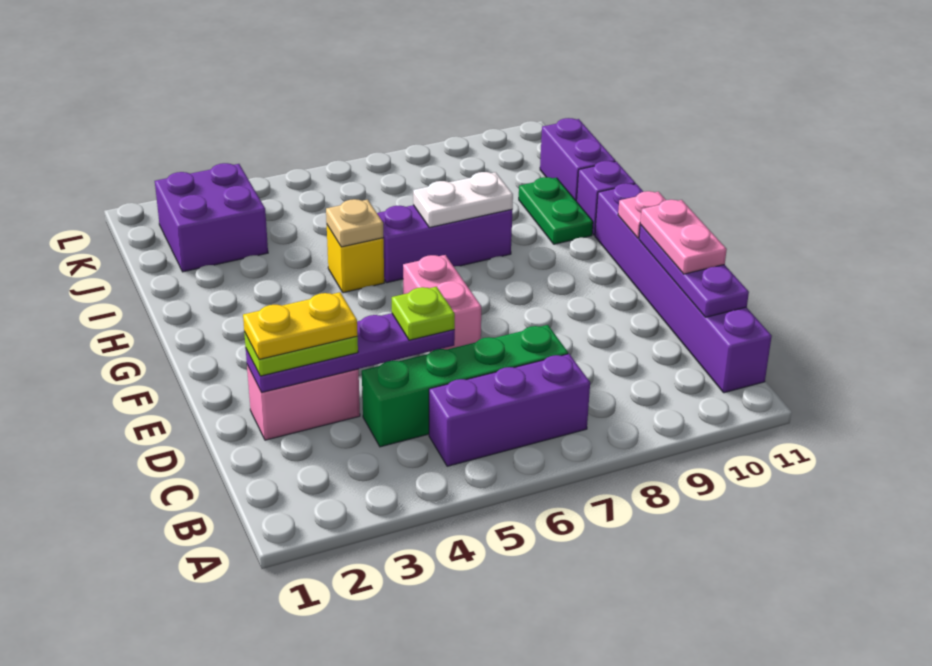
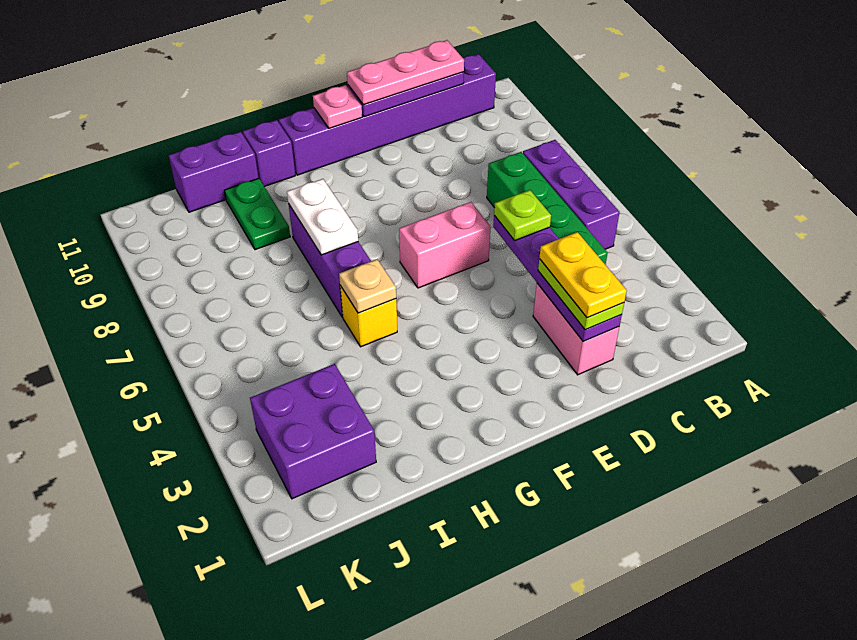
pink plate D11:E11 level 3 -> pink plate C11:E11 level 3
green plate H10:I10 level 1 -> green plate I9:I10 level 1

